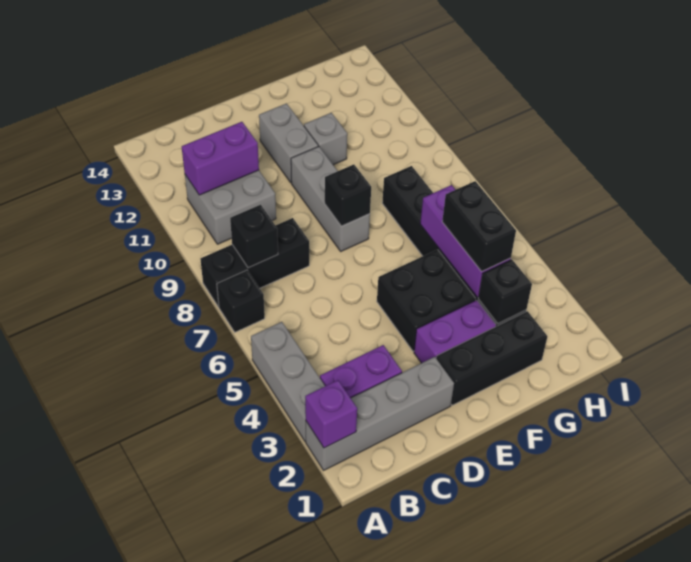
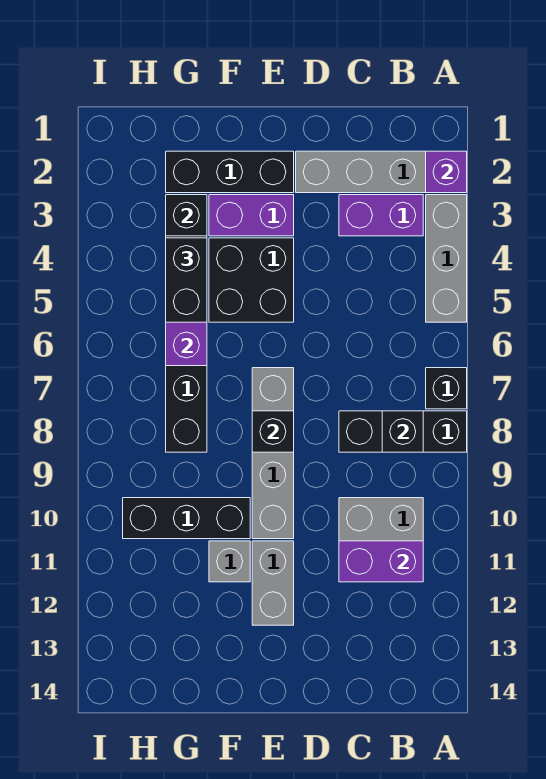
grey brick E8:E10 level 1 -> grey brick E7:E10 level 1
none -> black brick F10:H10 level 1

